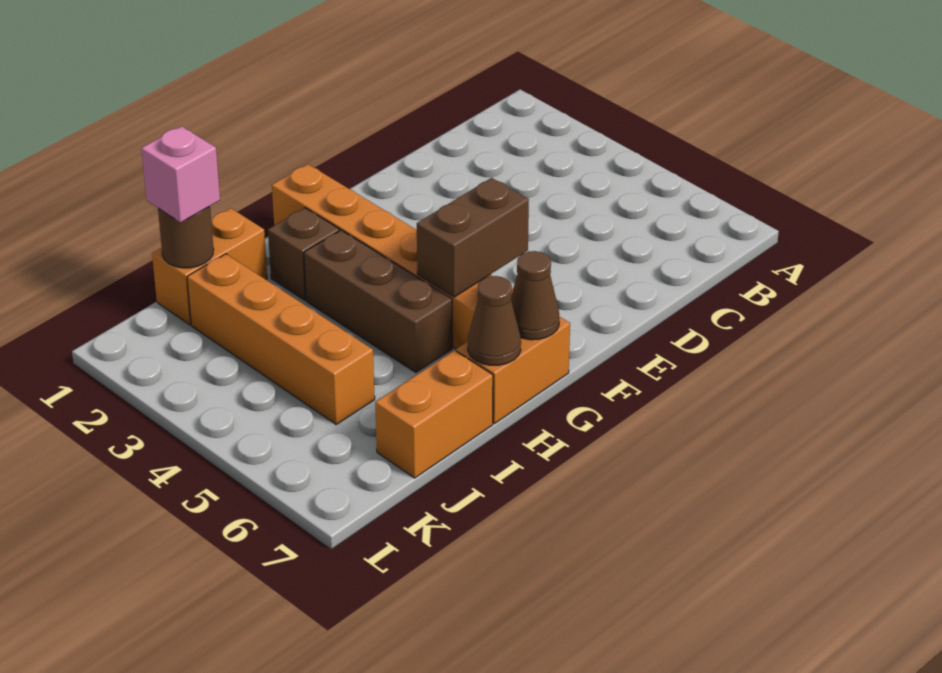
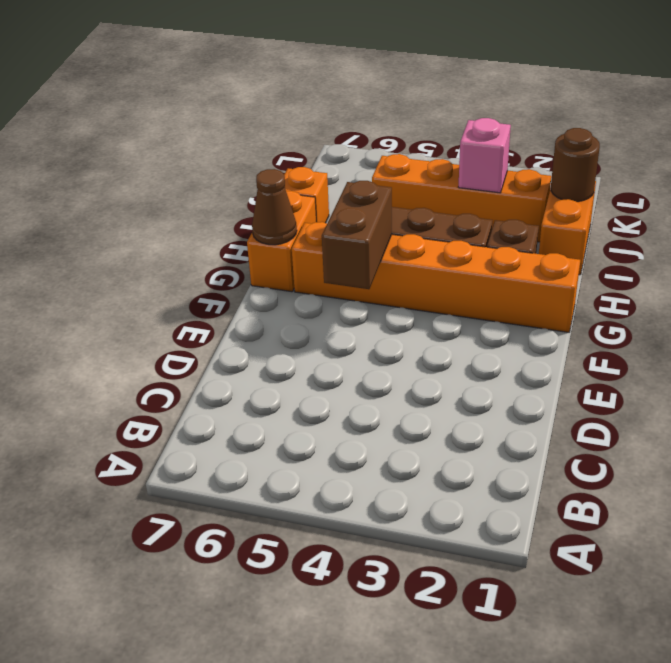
brown cone H7 level 2 -> none
orange brick I7:J7 level 1 -> orange brick I7 level 1
pink brick J1 level 3 -> pink brick J3 level 2

